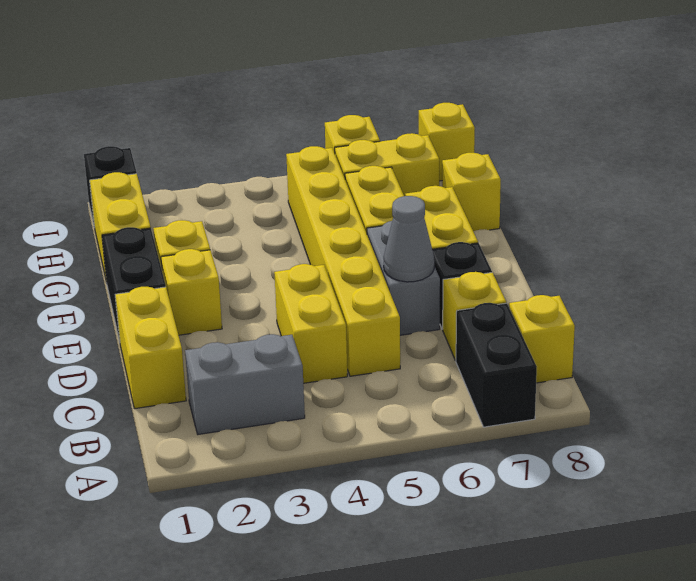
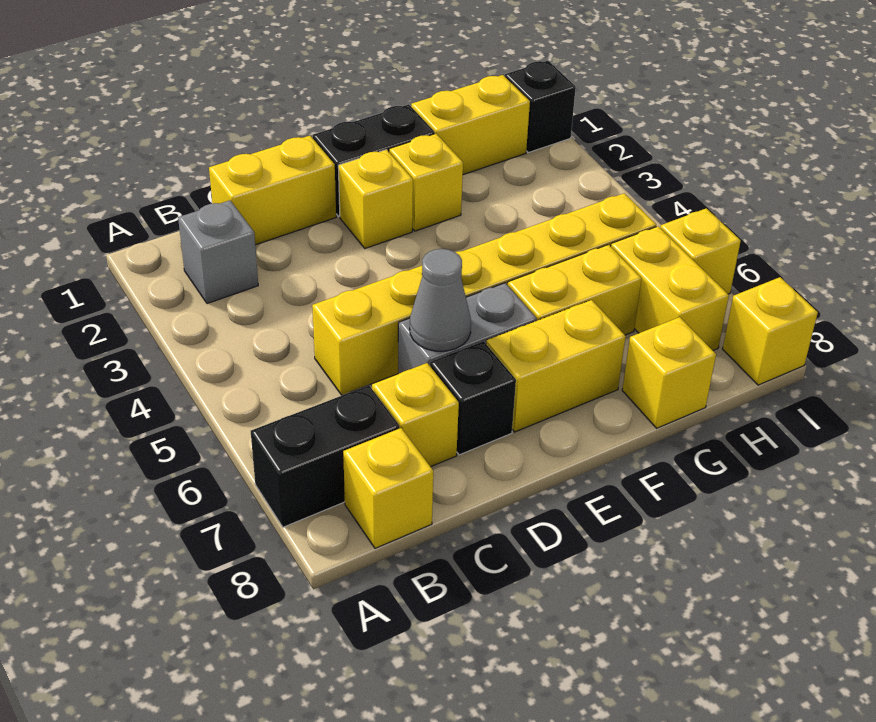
grey brick B2:B3 level 1 -> grey brick B2 level 1
yellow brick C4:D4 level 1 -> none

